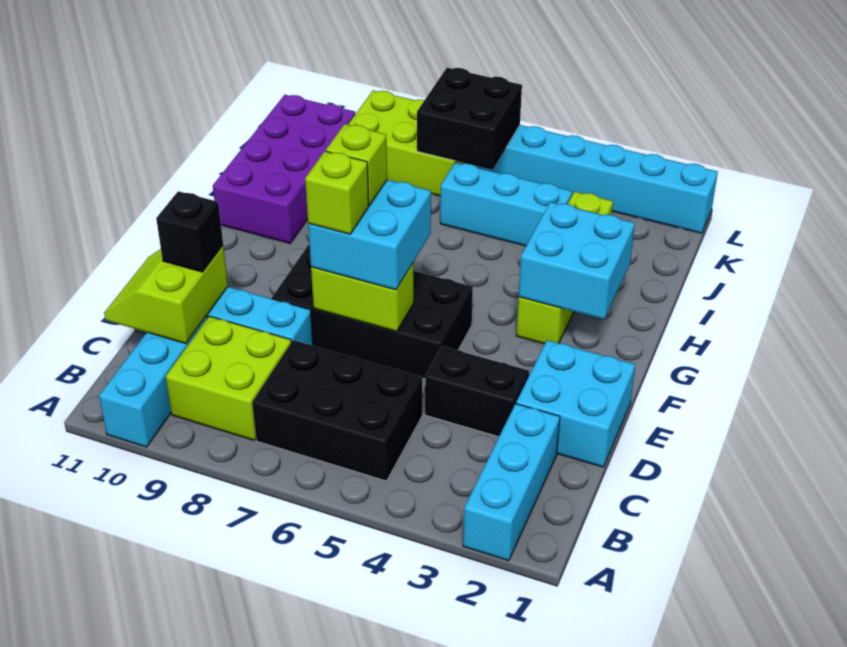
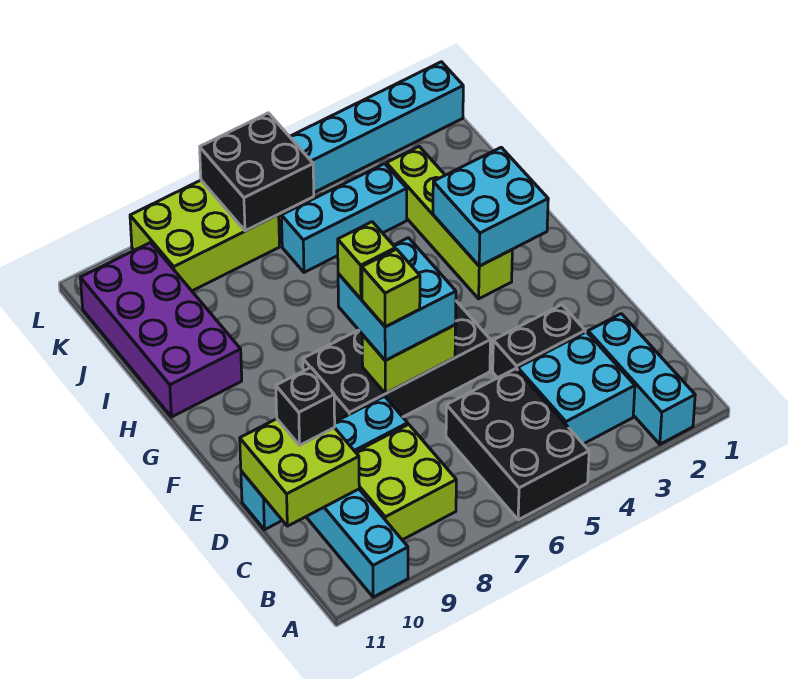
black brick B5:C7 level 1 -> black brick A5:C6 level 1
lime slope C10:D11 level 2 top 10 -> lime brick C10:D11 level 2
cyan brick D1:E2 level 1 -> cyan brick B3:C4 level 1

